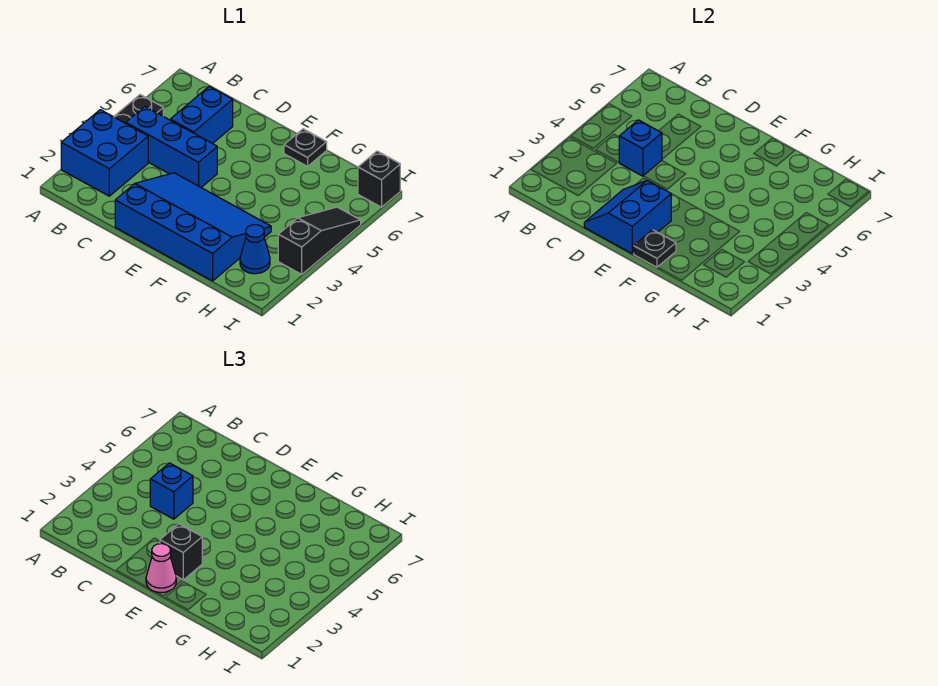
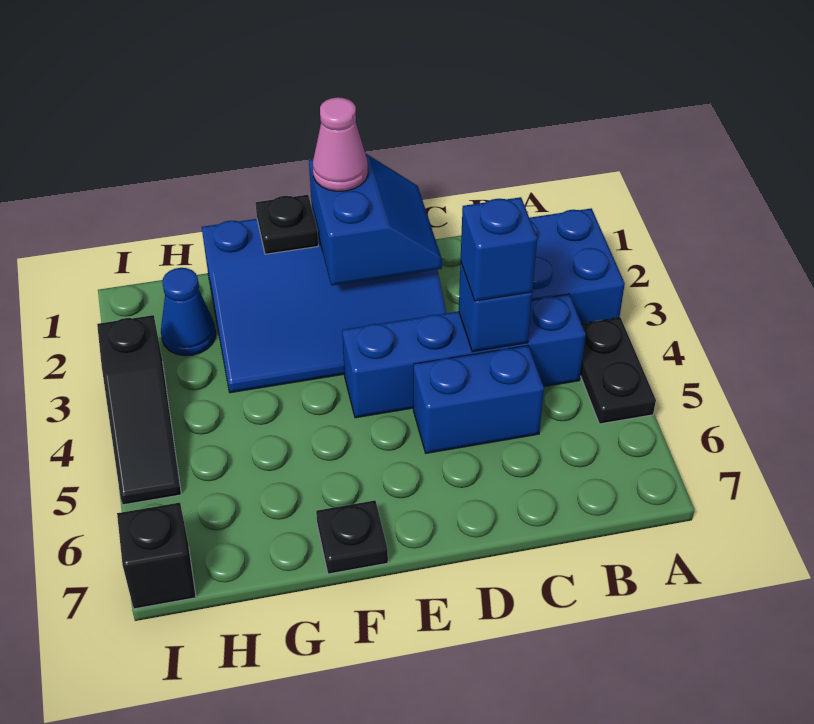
blue brick B4:D4 level 1 -> blue brick B4:E4 level 1
blue brick C5:C6 level 1 -> blue brick C5:D5 level 1
black brick E2 level 3 -> none

